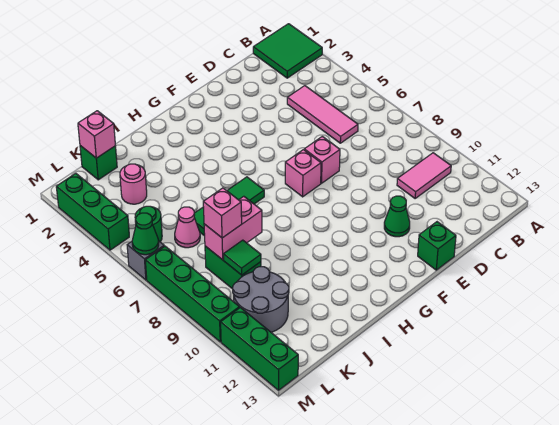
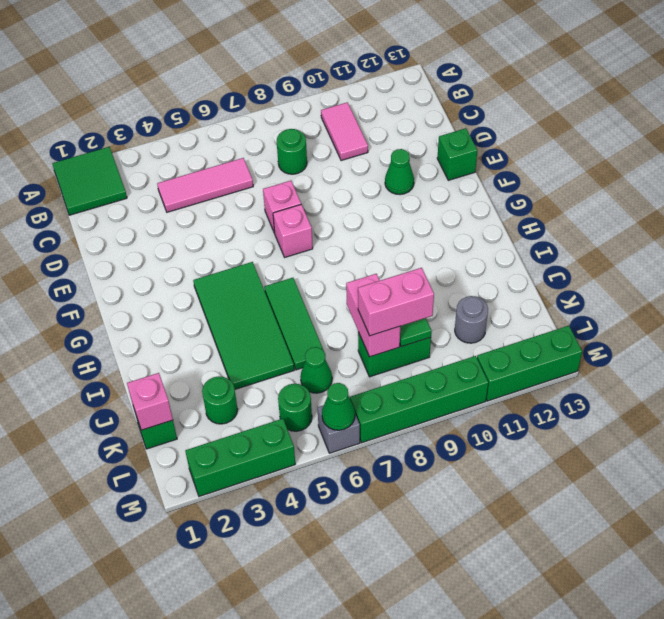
none -> green round brick C8 level 1
none -> green tile G4:J5 level 1
pink round brick K3 level 1 -> green round brick K3 level 1
pink cone K6 level 1 -> green cone K6 level 1
pink brick K8 level 3 -> pink brick K8:K9 level 3
grey round brick K10:L11 level 1 -> grey round brick K11 level 1

